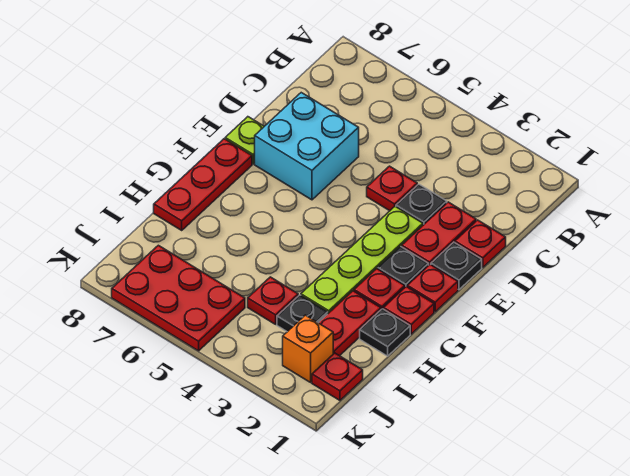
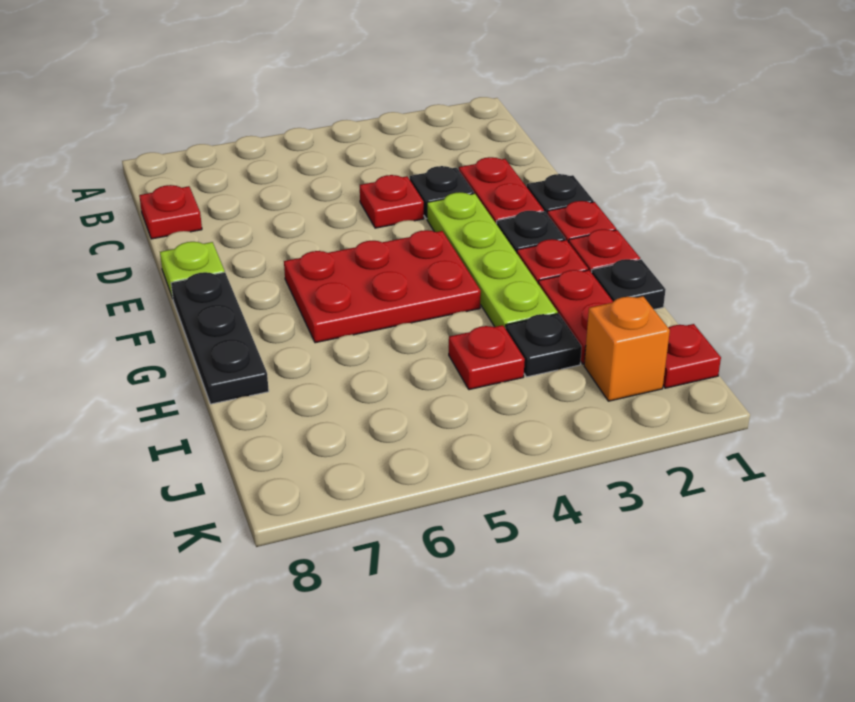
red plate D1 level 1 -> red plate C8 level 1
cyan brick D6:E7 level 1 -> none
red plate F8:H8 level 1 -> black plate F8:H8 level 1
red plate J5:K7 level 1 -> red plate F4:G6 level 1

